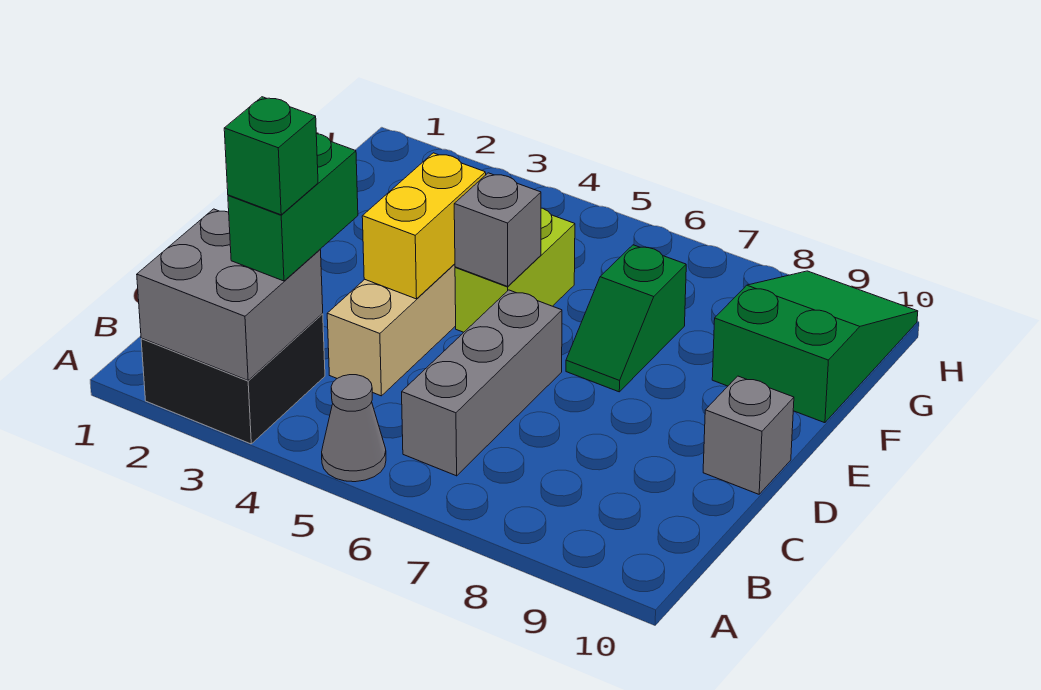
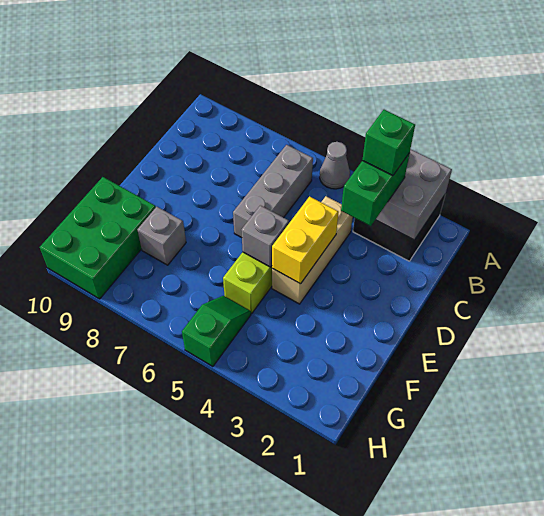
grey brick D10 level 1 -> grey brick F8 level 1
green slope E7:F7 level 1 top F -> green slope G5:H5 level 1 top H
green slope F9:H10 level 1 top F -> green brick F9:H10 level 1

